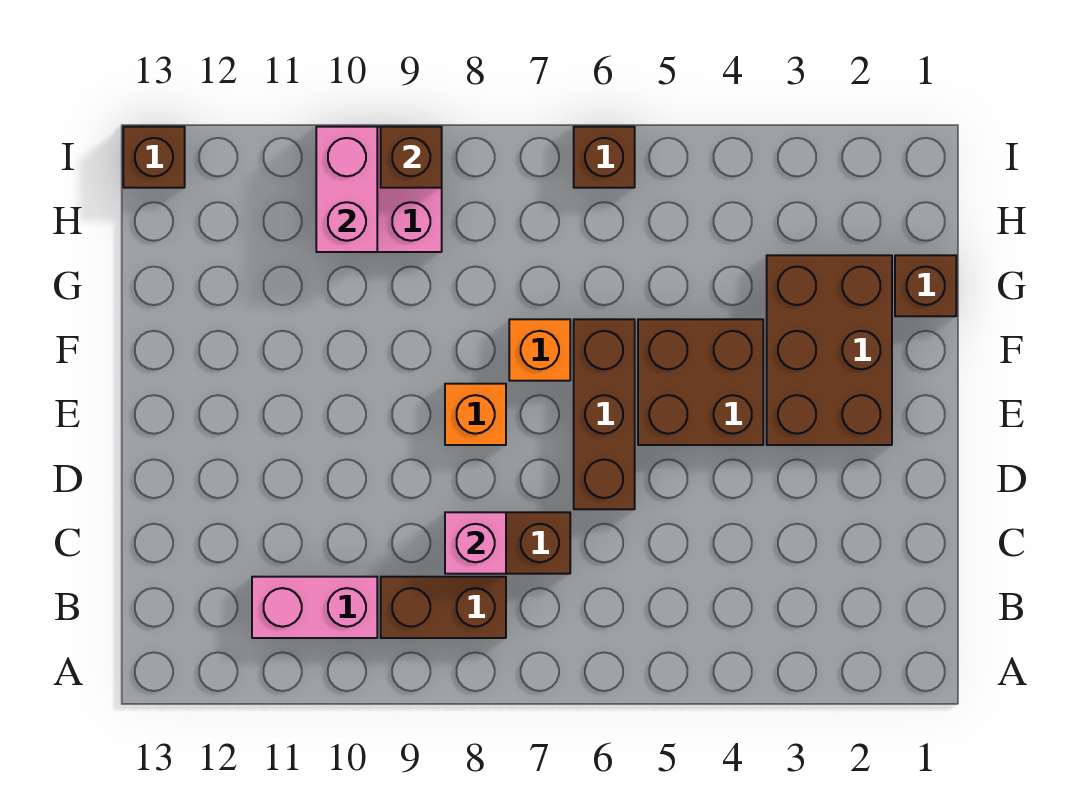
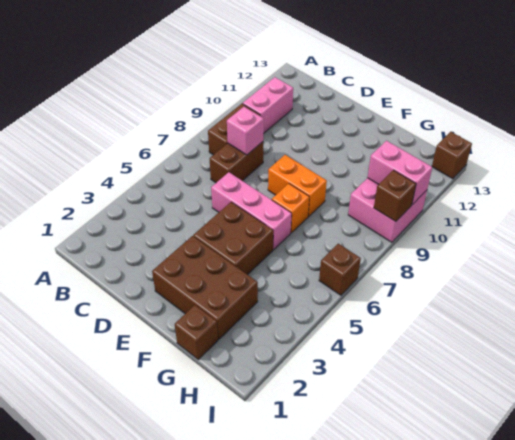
brown brick D6:F6 level 1 -> pink brick D6:F6 level 1
orange brick E8 level 1 -> orange brick E8:F8 level 1

